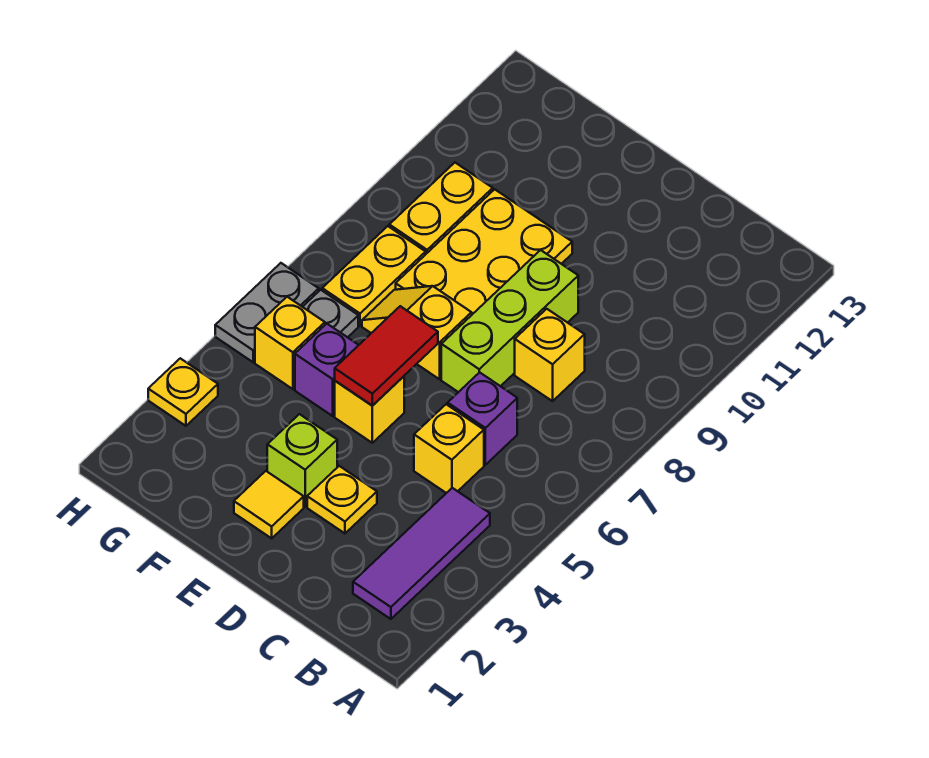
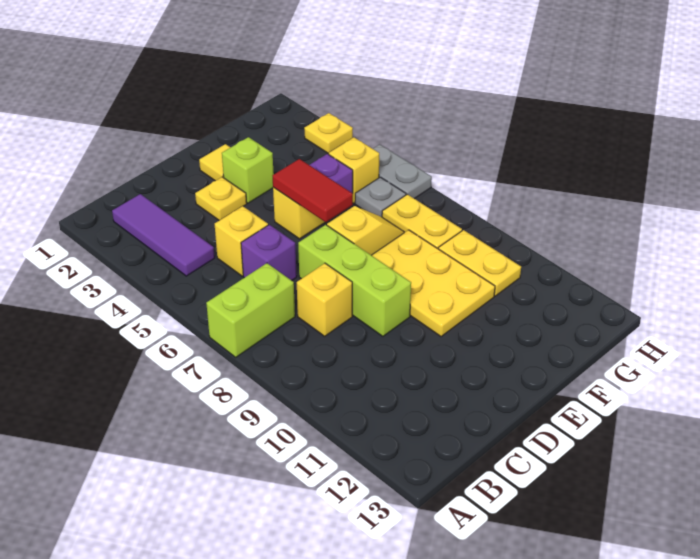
none -> lime brick A7:B7 level 1

